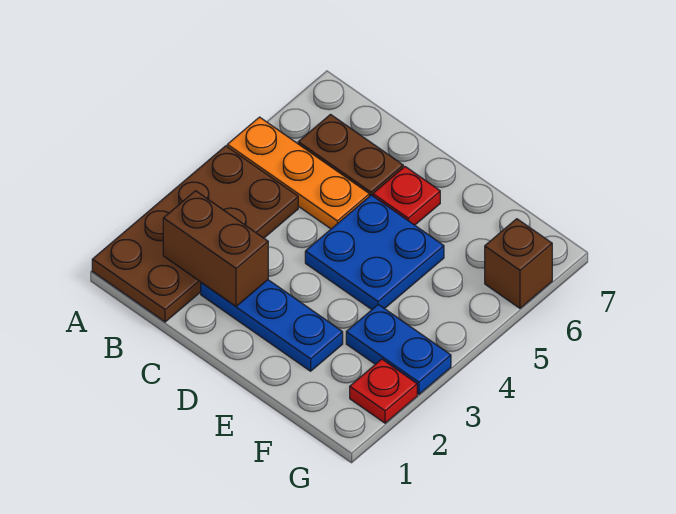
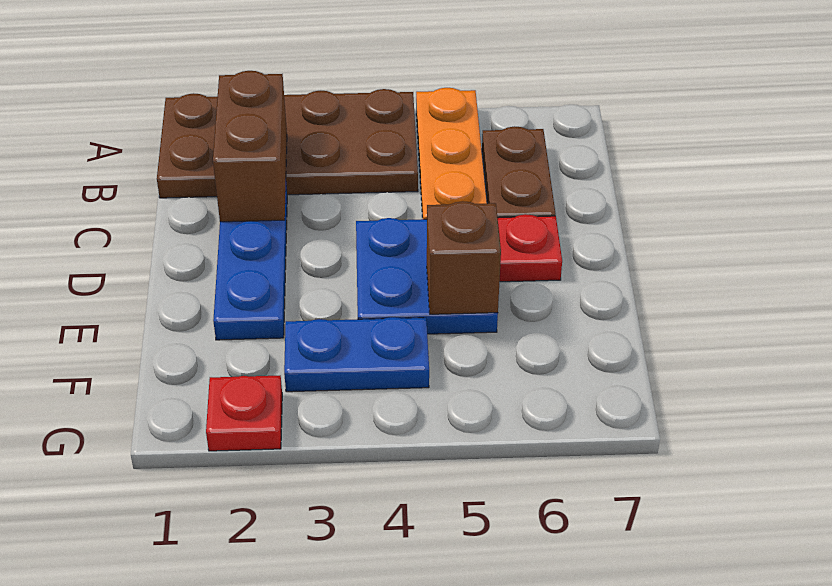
blue plate F3:G3 level 1 -> blue plate F3:F4 level 1
brown brick G6 level 1 -> brown brick E5 level 2

